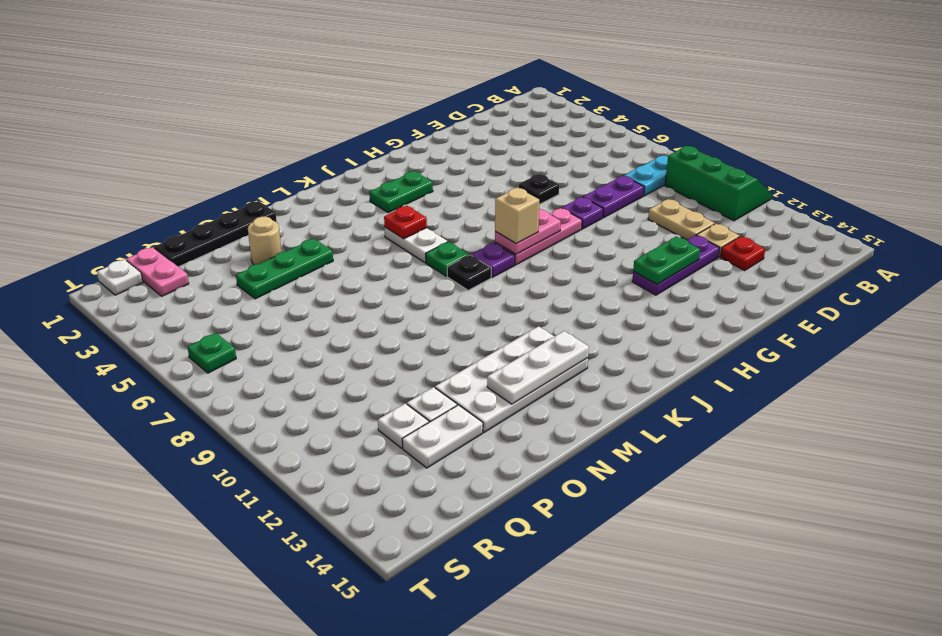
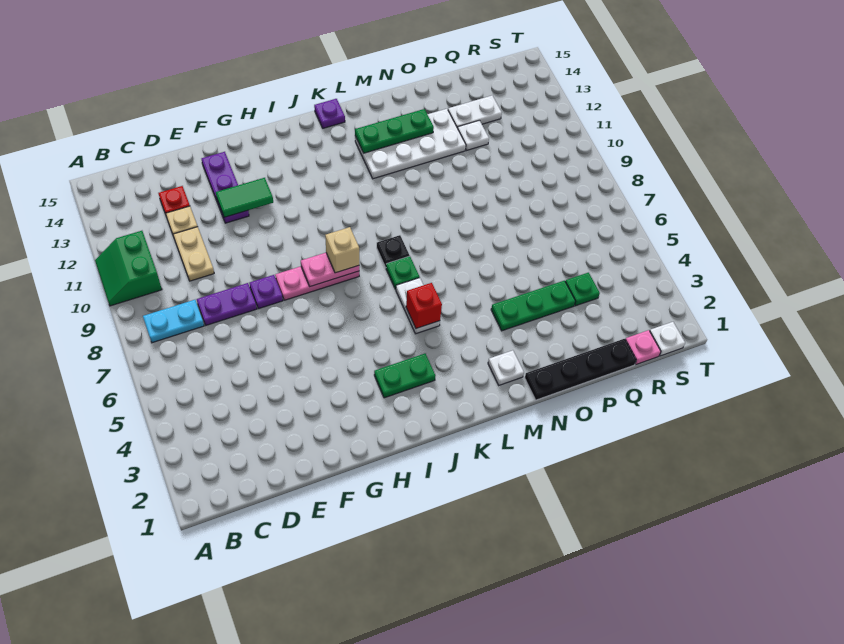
green slope A9:B11 level 1 top B -> green slope A10:B11 level 1 top B
purple plate E12:G12 level 1 -> purple plate F12:F14 level 1
black plate F6 level 1 -> none
green plate F12:G12 level 2 -> green tile F12:G12 level 2
purple plate J8 level 1 -> purple plate K15 level 1
red plate K5 level 2 -> red brick K5 level 2
white plate L13:N13 level 2 -> green plate L13:N13 level 2
tan round brick O3 level 1 -> none
white plate Q12 level 1 -> white plate M2 level 1
pink plate R1:R2 level 1 -> pink plate R1 level 1
green plate S6 level 1 -> green plate Q4 level 1

